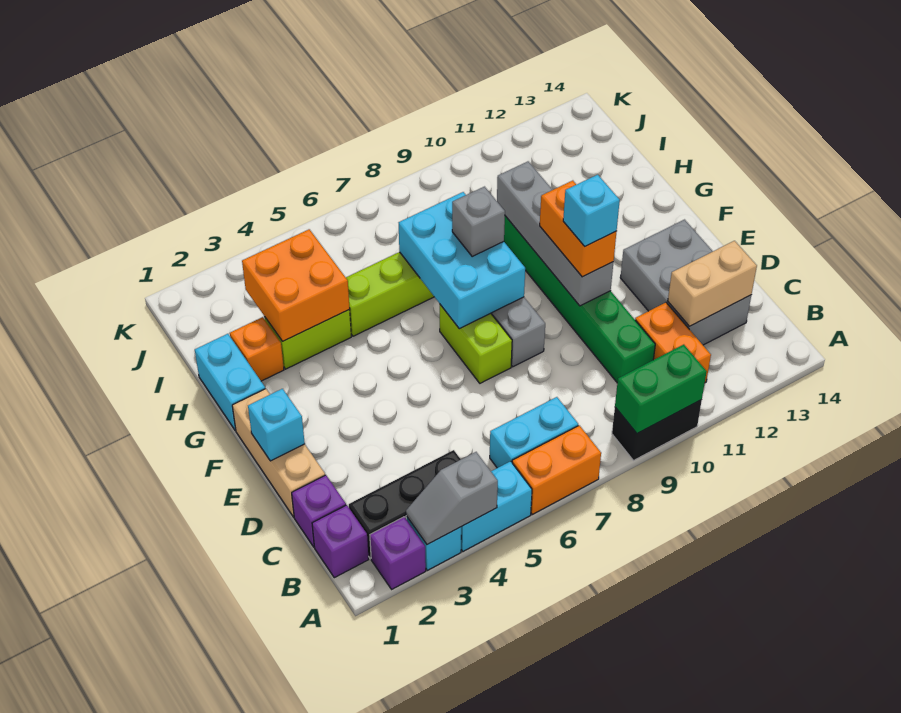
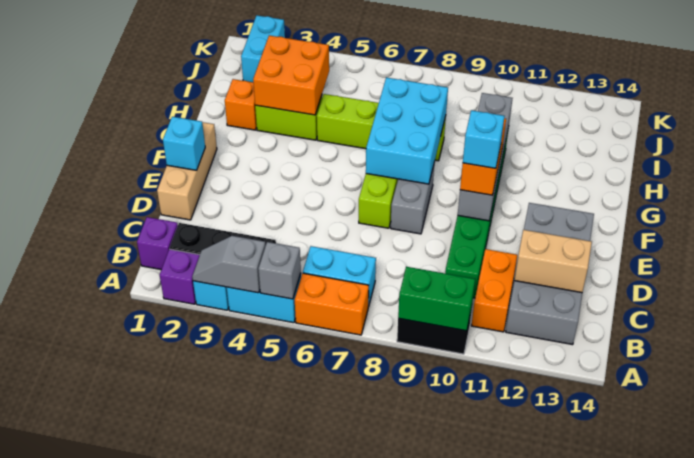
purple brick C1 level 1 -> none
grey brick C12:E13 level 1 -> grey brick B12:E13 level 1
cyan brick G1:H1 level 1 -> cyan brick J2:K2 level 1
grey brick G8 level 3 -> grey brick A5 level 2

